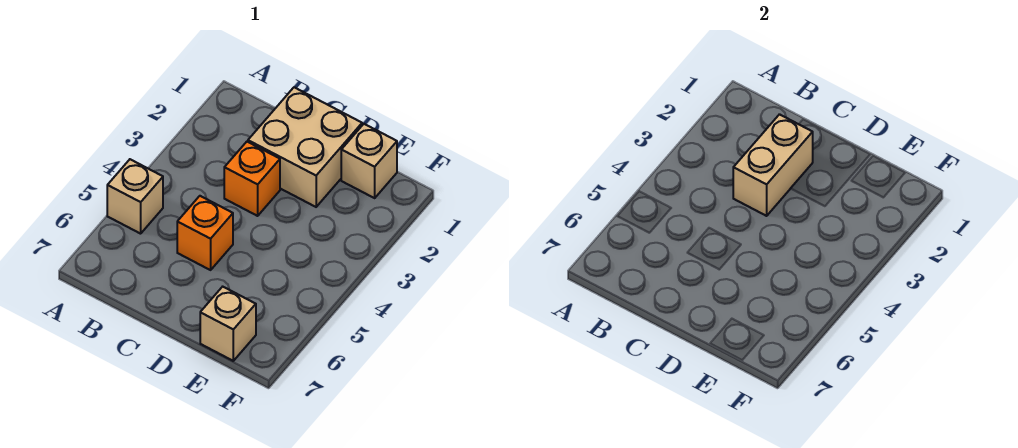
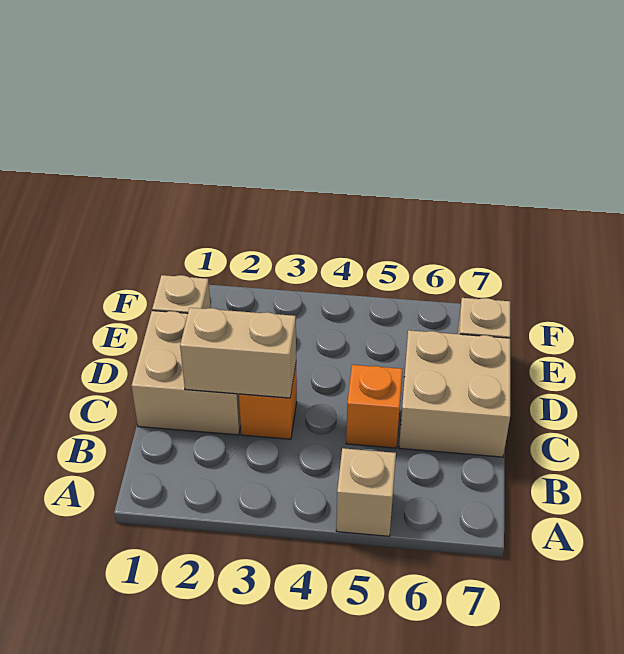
none -> tan brick C6:D7 level 1

